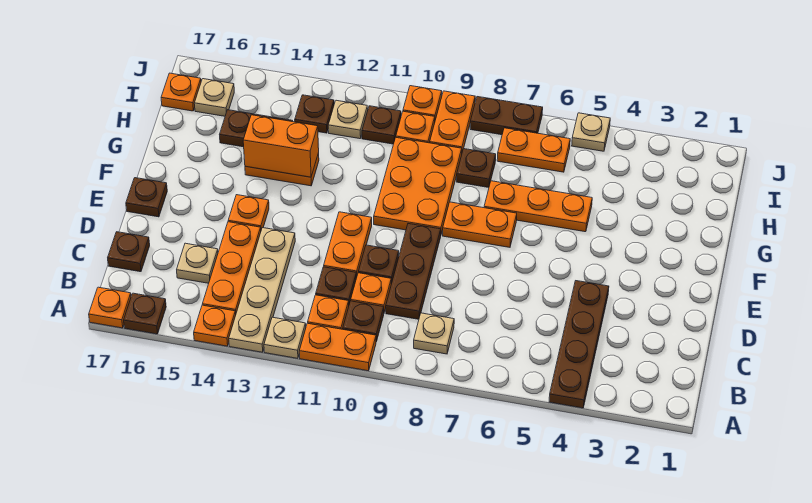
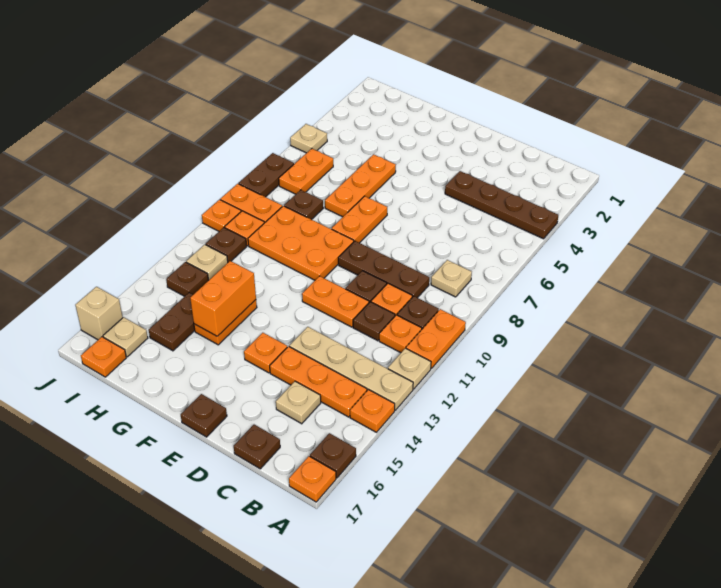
none -> tan brick J16 level 1

